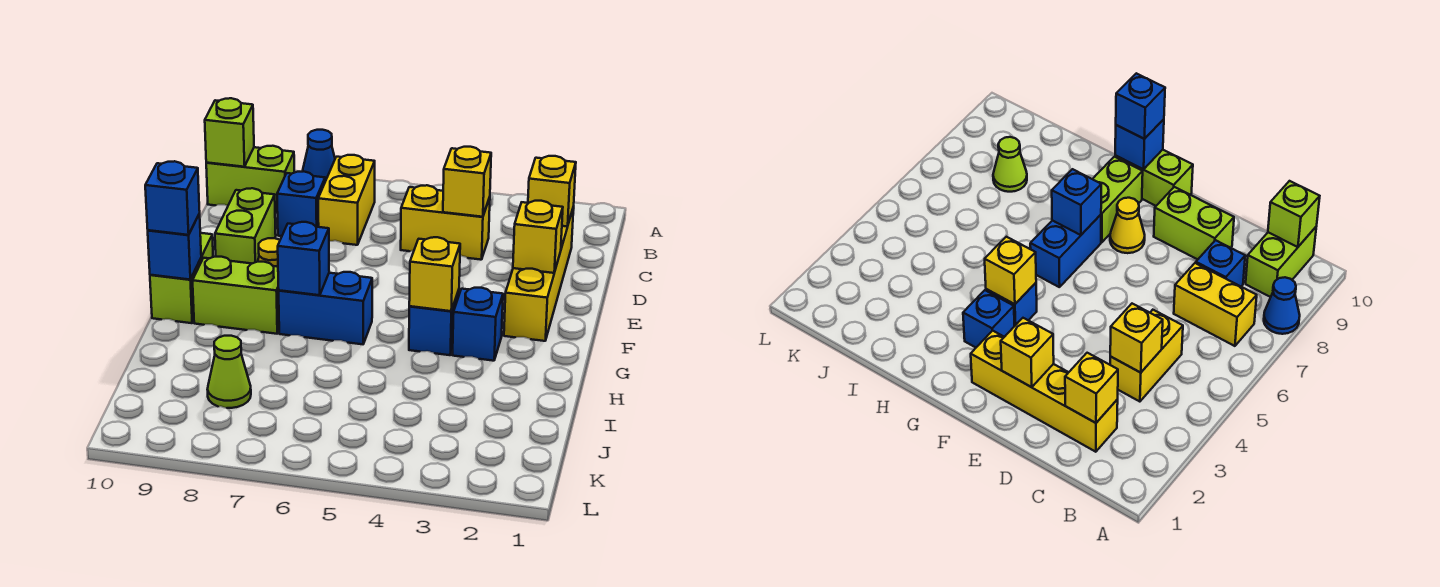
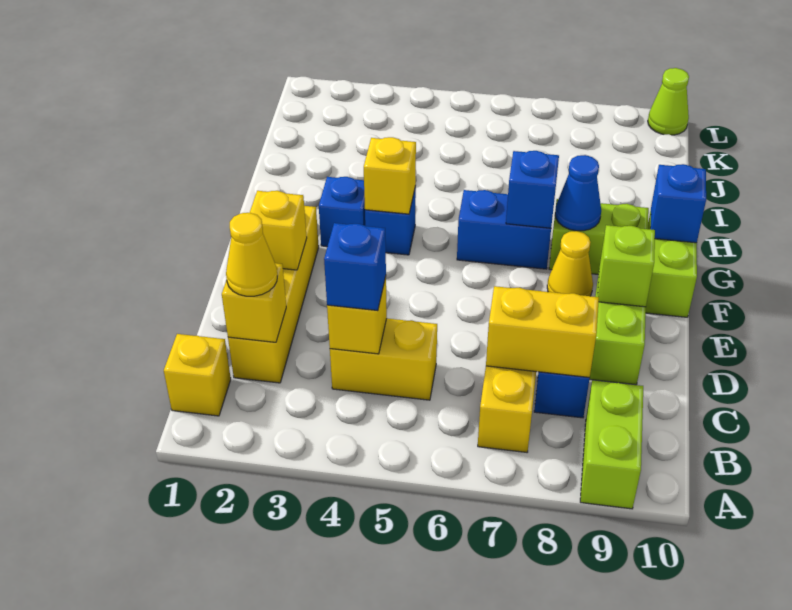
blue cone A8 level 1 -> blue cone G8 level 2
none -> yellow brick B1 level 1
lime brick B9:B10 level 1 -> lime brick A9:B9 level 1
lime brick B10 level 2 -> lime brick E9 level 2
none -> yellow cone C2 level 3
none -> yellow brick C7:C8 level 2
blue brick G10 level 3 -> blue brick C4 level 3
lime cone J8 level 1 -> lime cone L10 level 1

